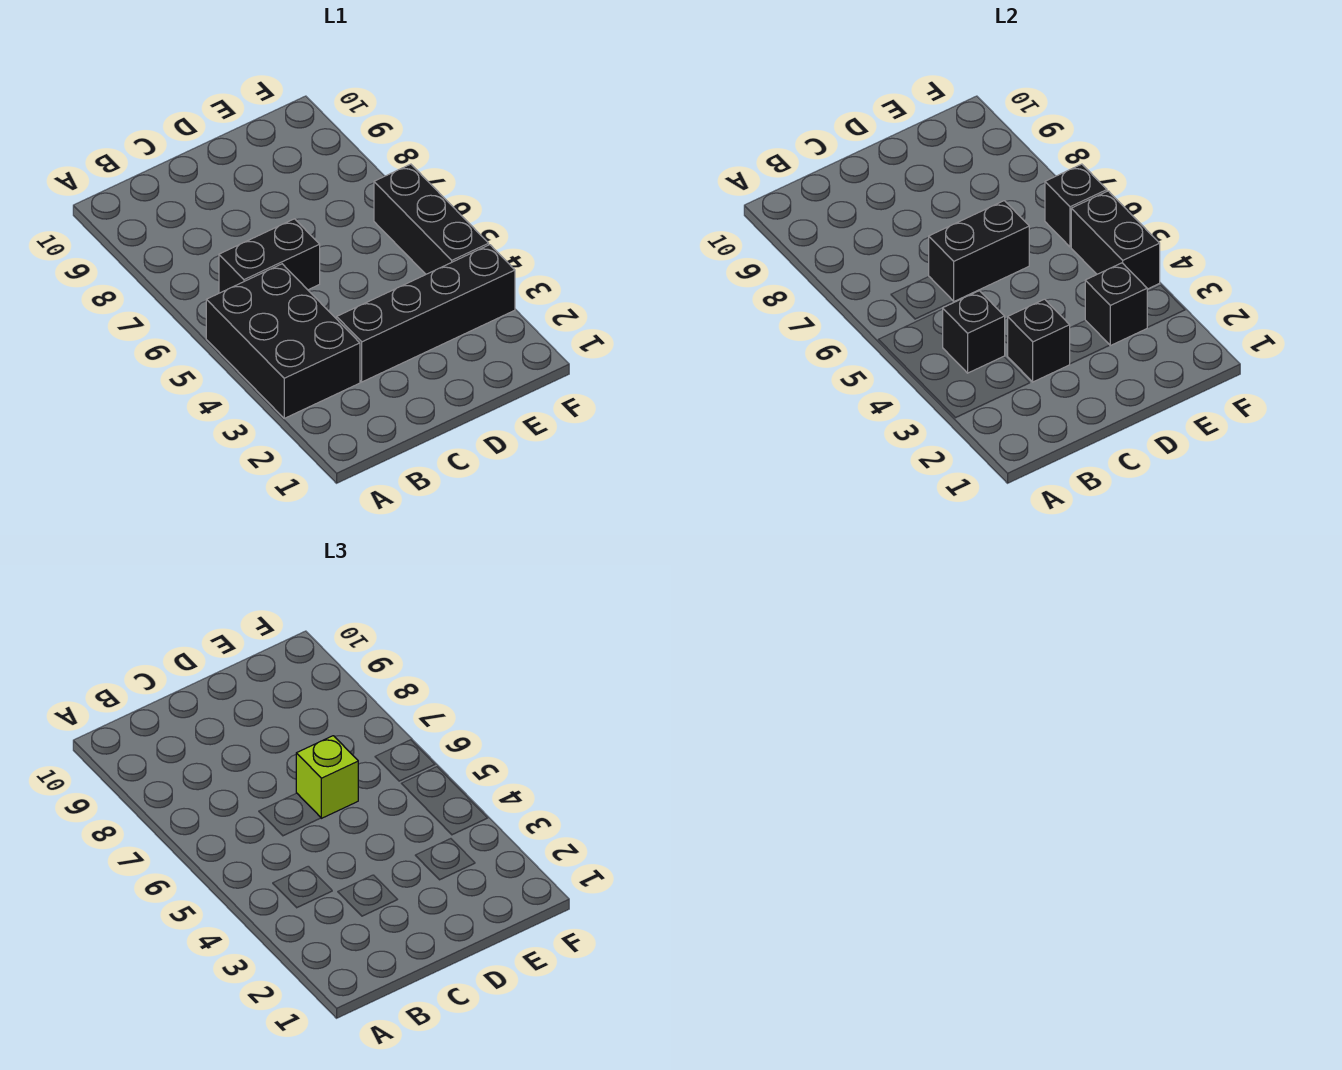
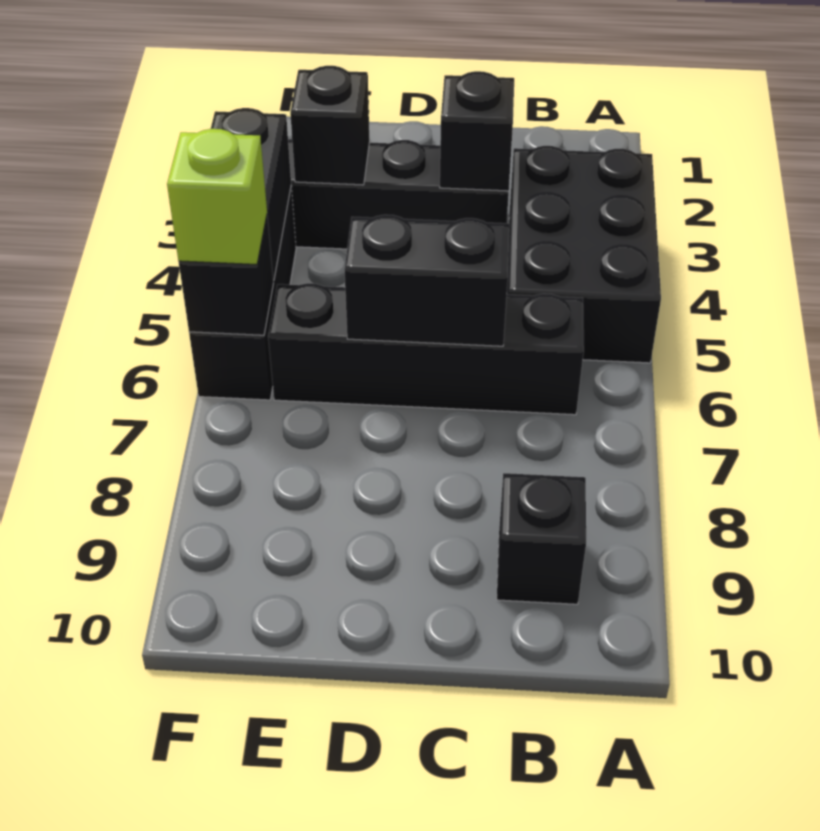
black brick B4 level 2 -> black brick B9 level 1
black brick B6:C6 level 1 -> black brick B6:E6 level 1
lime brick D6 level 3 -> lime brick F6 level 3

